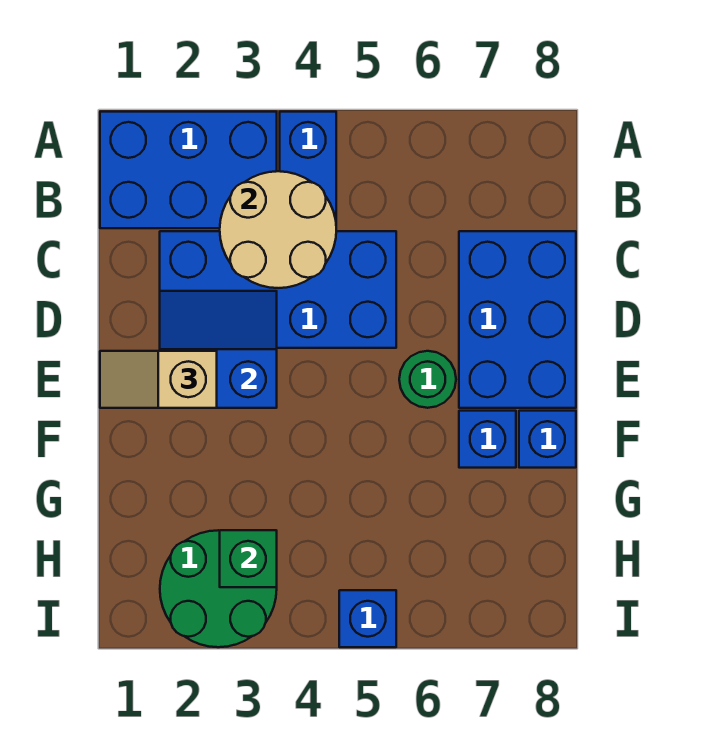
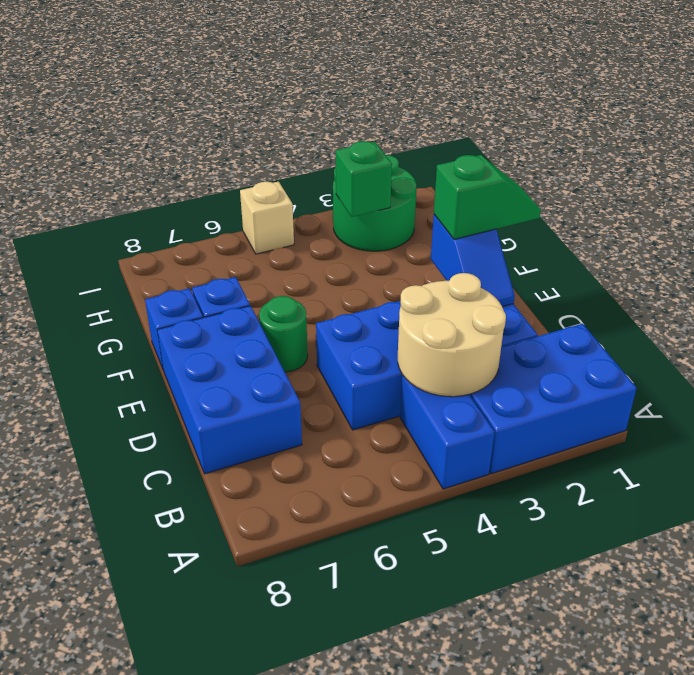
blue slope D2:E3 level 2 top E -> blue slope D2:E2 level 2 top E
tan slope E1:E2 level 3 top 2 -> green slope E1:E2 level 3 top 2
blue brick I5 level 1 -> tan brick I5 level 1

